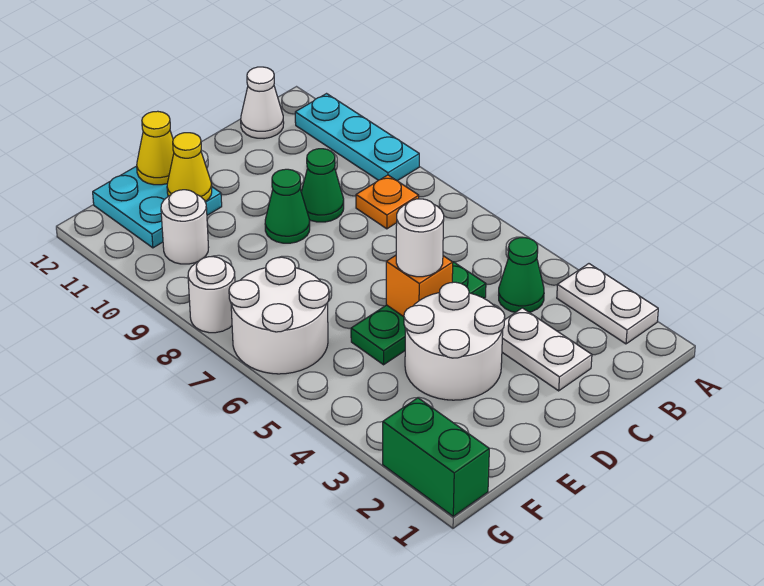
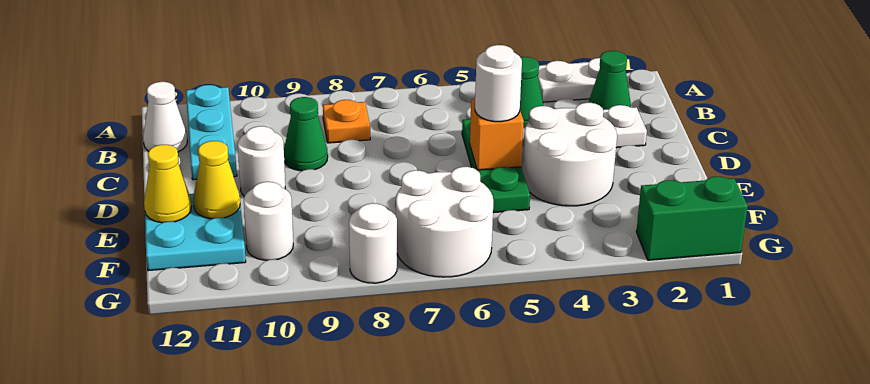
cyan plate A9:A11 level 1 -> cyan plate A11:C11 level 1
green cone D9 level 1 -> green cone B2 level 1
none -> white round brick D10 level 1

